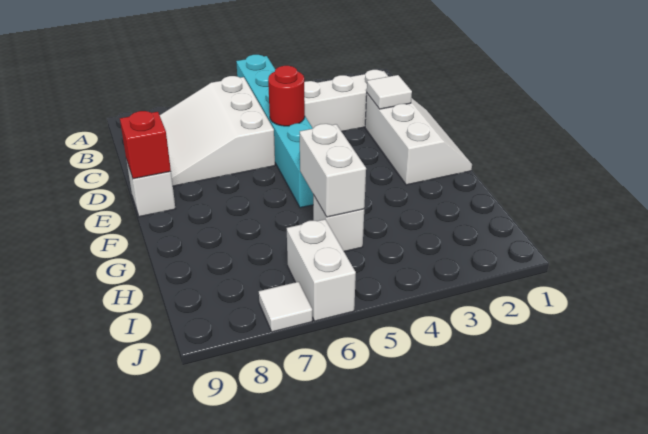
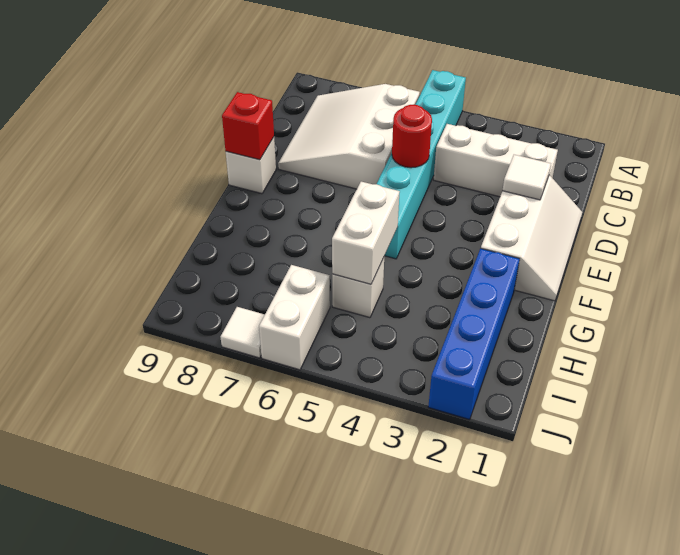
none -> blue brick G2:J2 level 1

